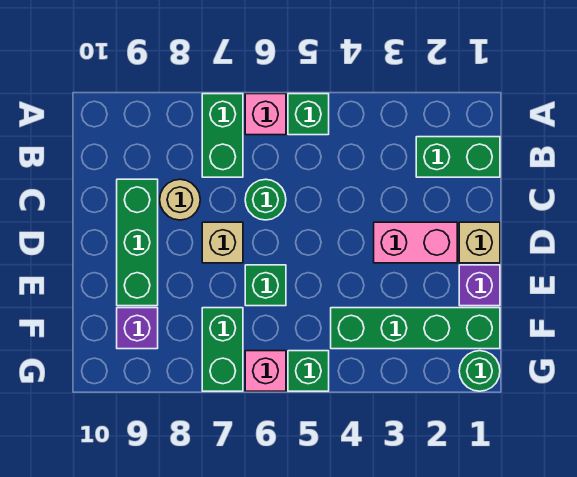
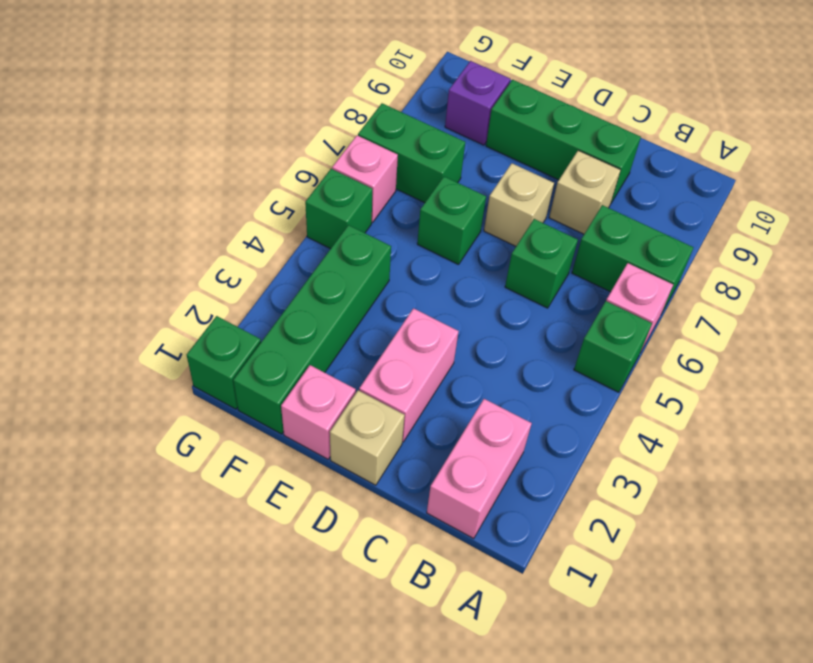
green brick B1:B2 level 1 -> pink brick B1:B2 level 1
green round brick C6 level 1 -> green brick C6 level 1
tan round brick C8 level 1 -> tan brick C8 level 1
purple brick E1 level 1 -> pink brick E1 level 1
green round brick G1 level 1 -> green brick G1 level 1

